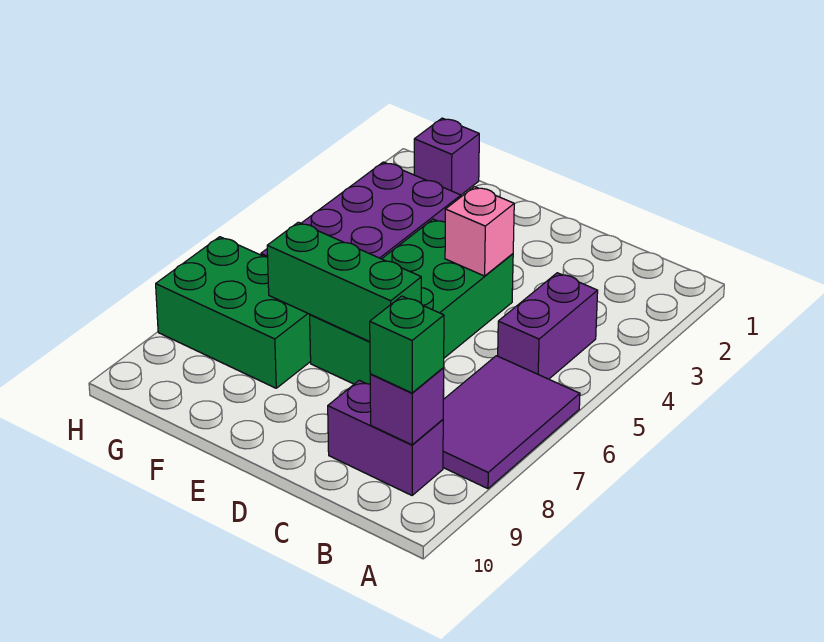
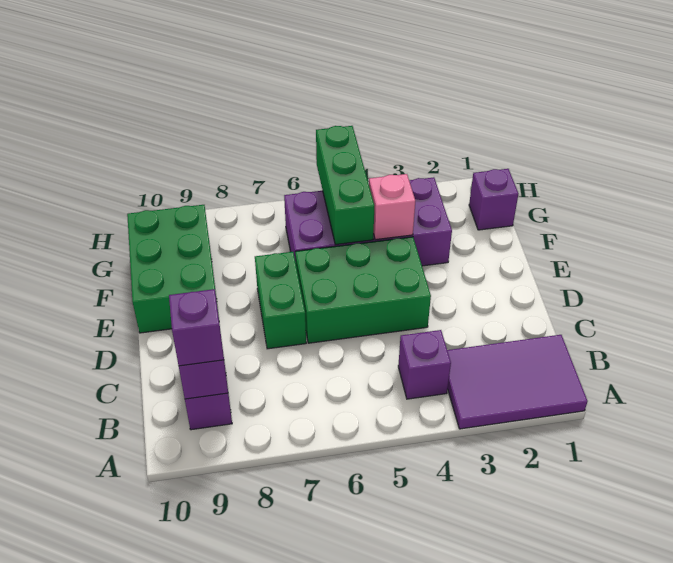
purple tile A6:B8 level 1 -> purple tile A1:B3 level 1
purple brick B4:B5 level 1 -> purple brick B4 level 1
green brick B9 level 3 -> purple brick B9 level 3
pink brick D4 level 2 -> pink brick F4 level 2
green brick D7:F7 level 2 -> green brick F5:H5 level 2
green brick F7:H8 level 1 -> green brick E9:G10 level 1

